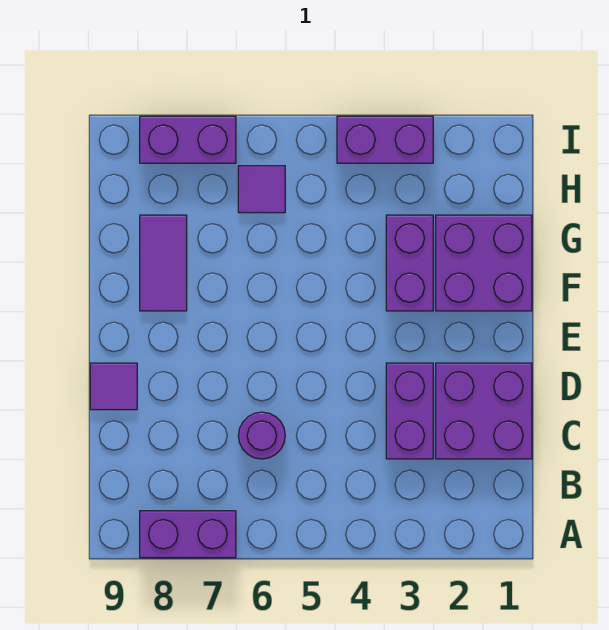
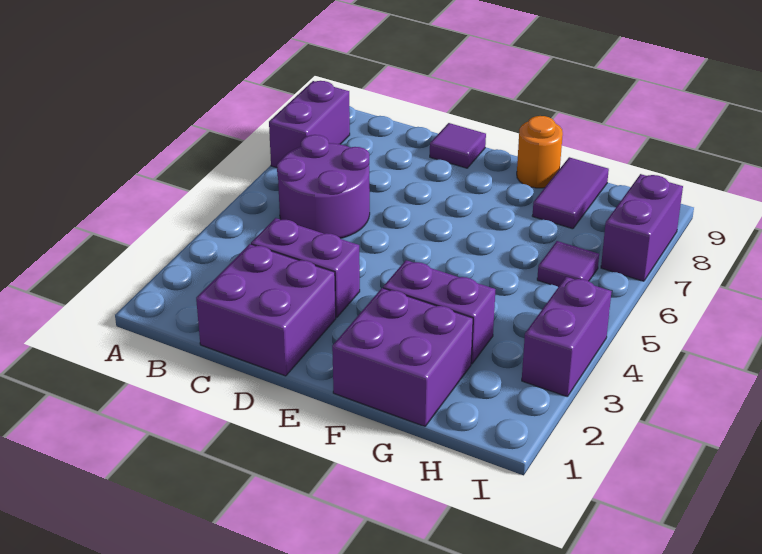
purple round brick C6 level 1 -> purple round brick B5:C6 level 1
purple tile F8:G8 level 1 -> purple tile G8:G9 level 1
none -> orange round brick F9 level 1

